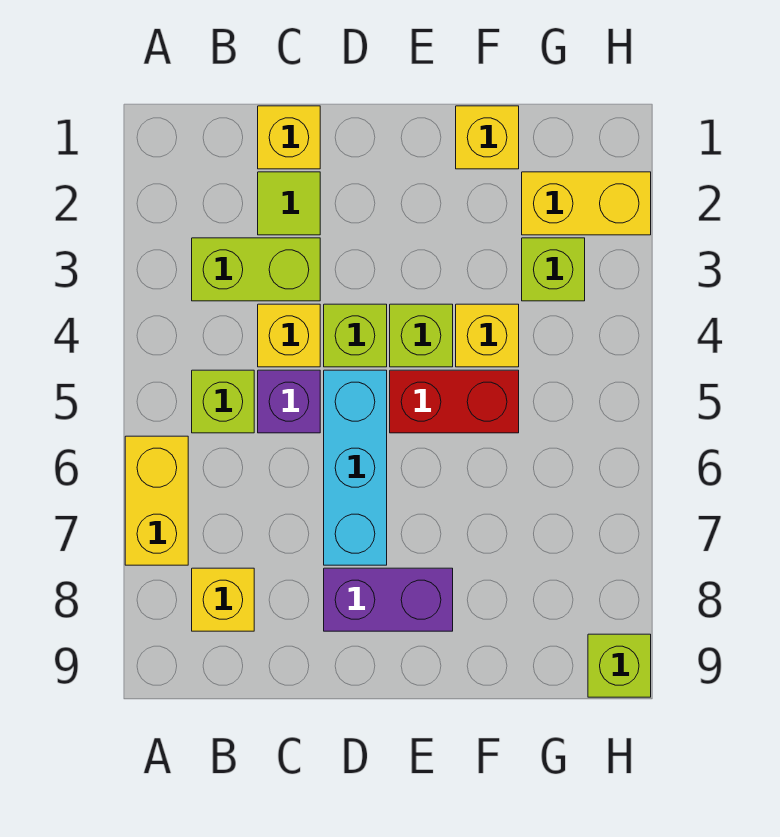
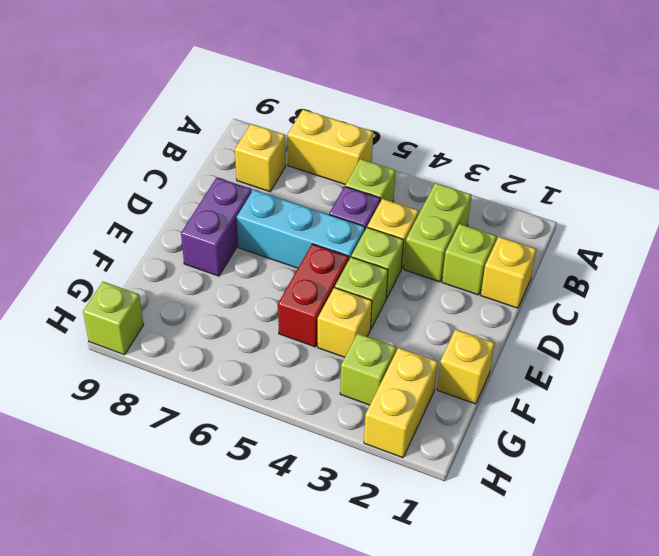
lime tile C2 level 1 -> lime brick C2 level 1

